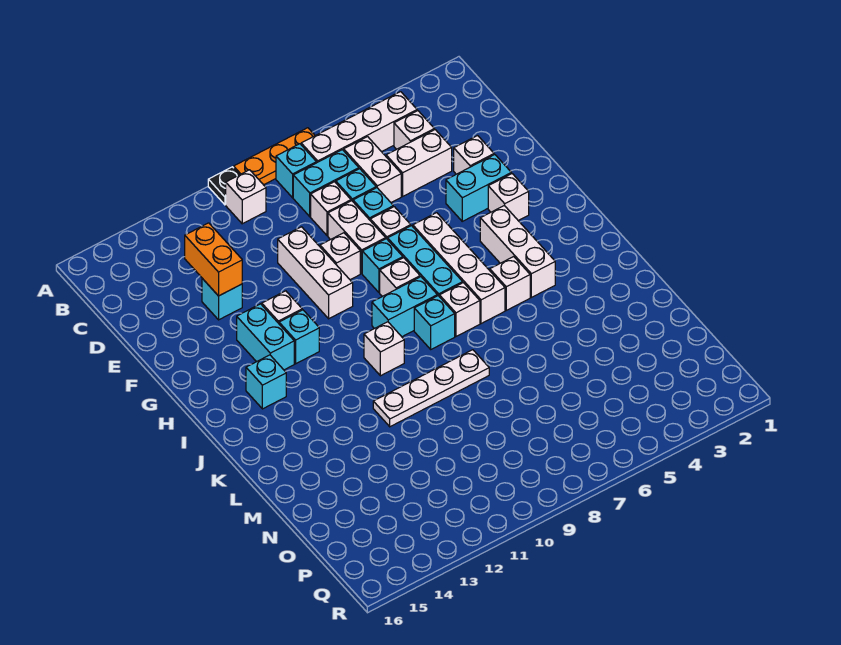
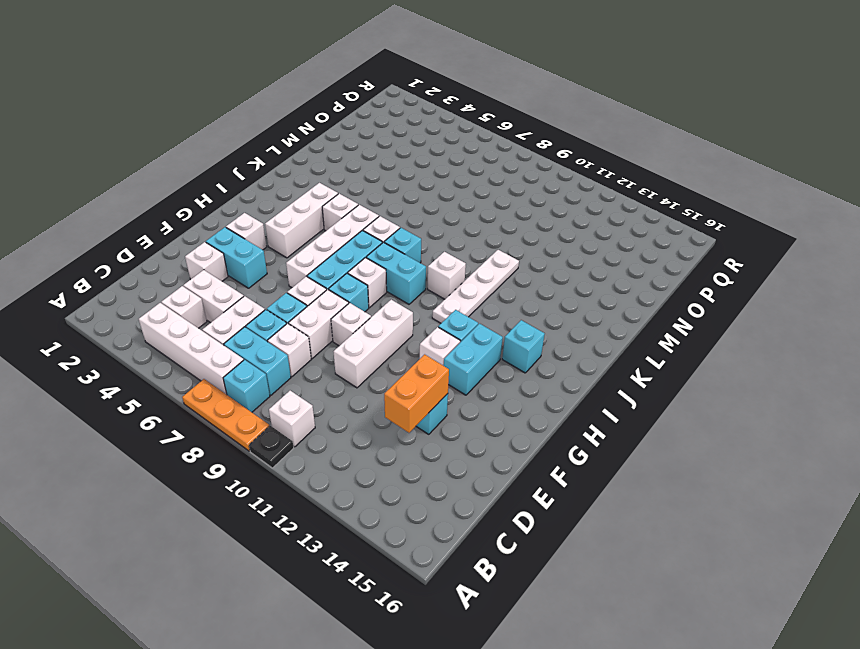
white plate L8:L11 level 1 -> white plate I11:L11 level 1

